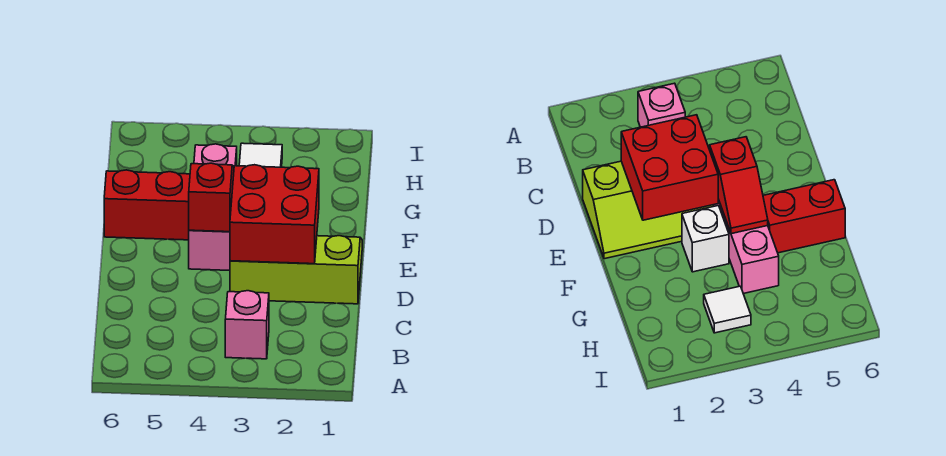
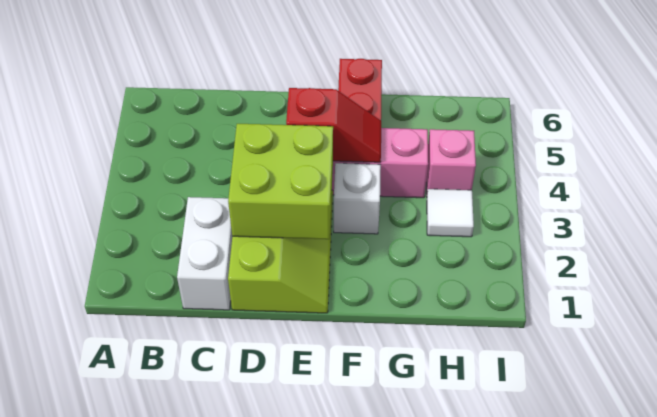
pink brick B3 level 1 -> pink brick H4 level 1
none -> white brick C1:C2 level 1
red brick D2:E3 level 2 -> lime brick D2:E3 level 2

